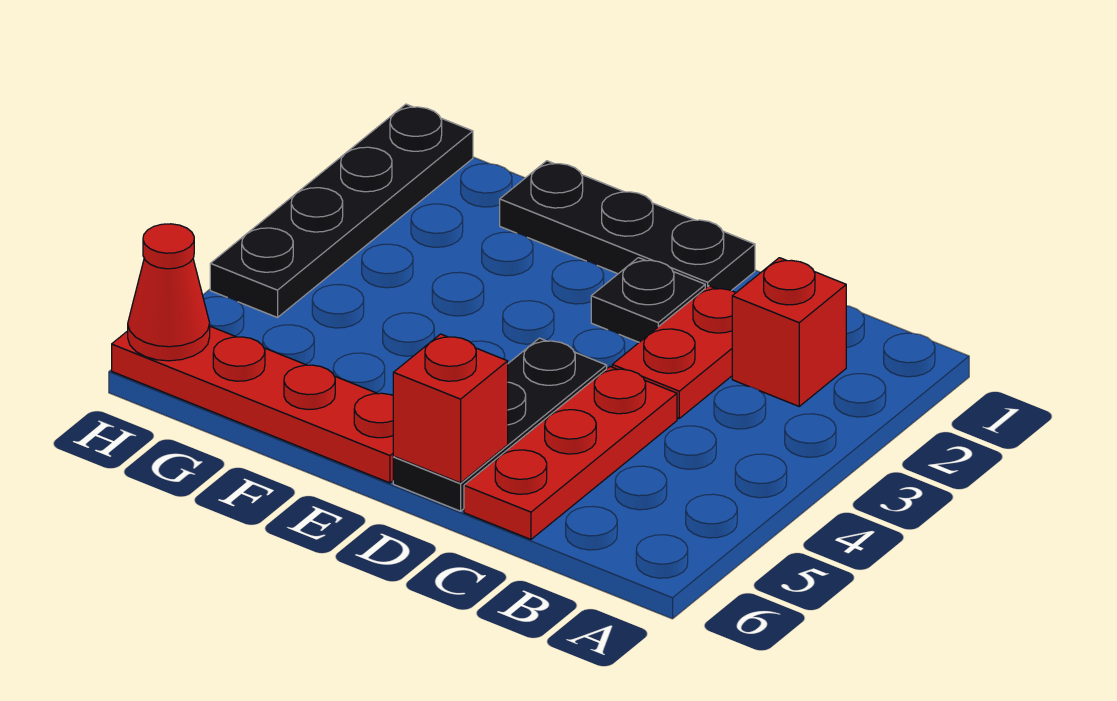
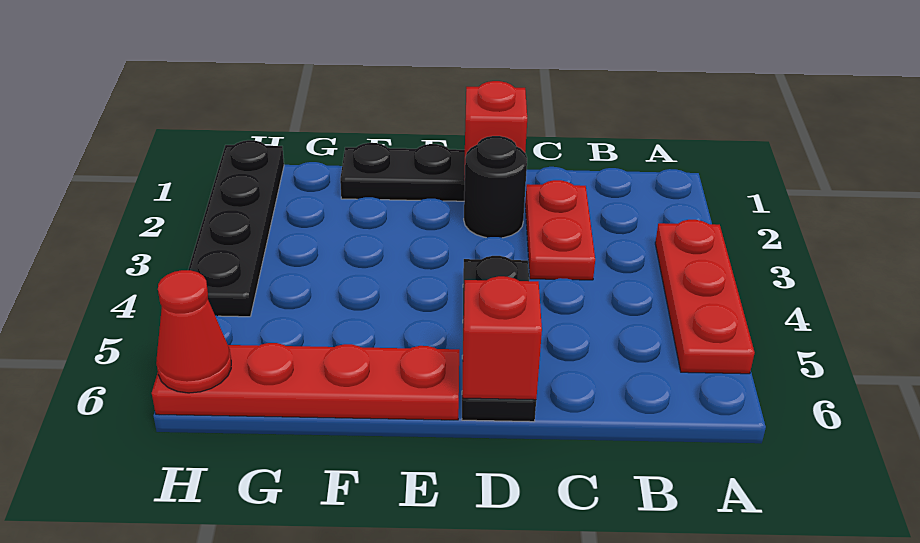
red brick B2 level 1 -> red brick D1 level 2
red plate C4:C6 level 1 -> red plate A3:A5 level 1
black plate D2 level 1 -> black round brick D2 level 1

